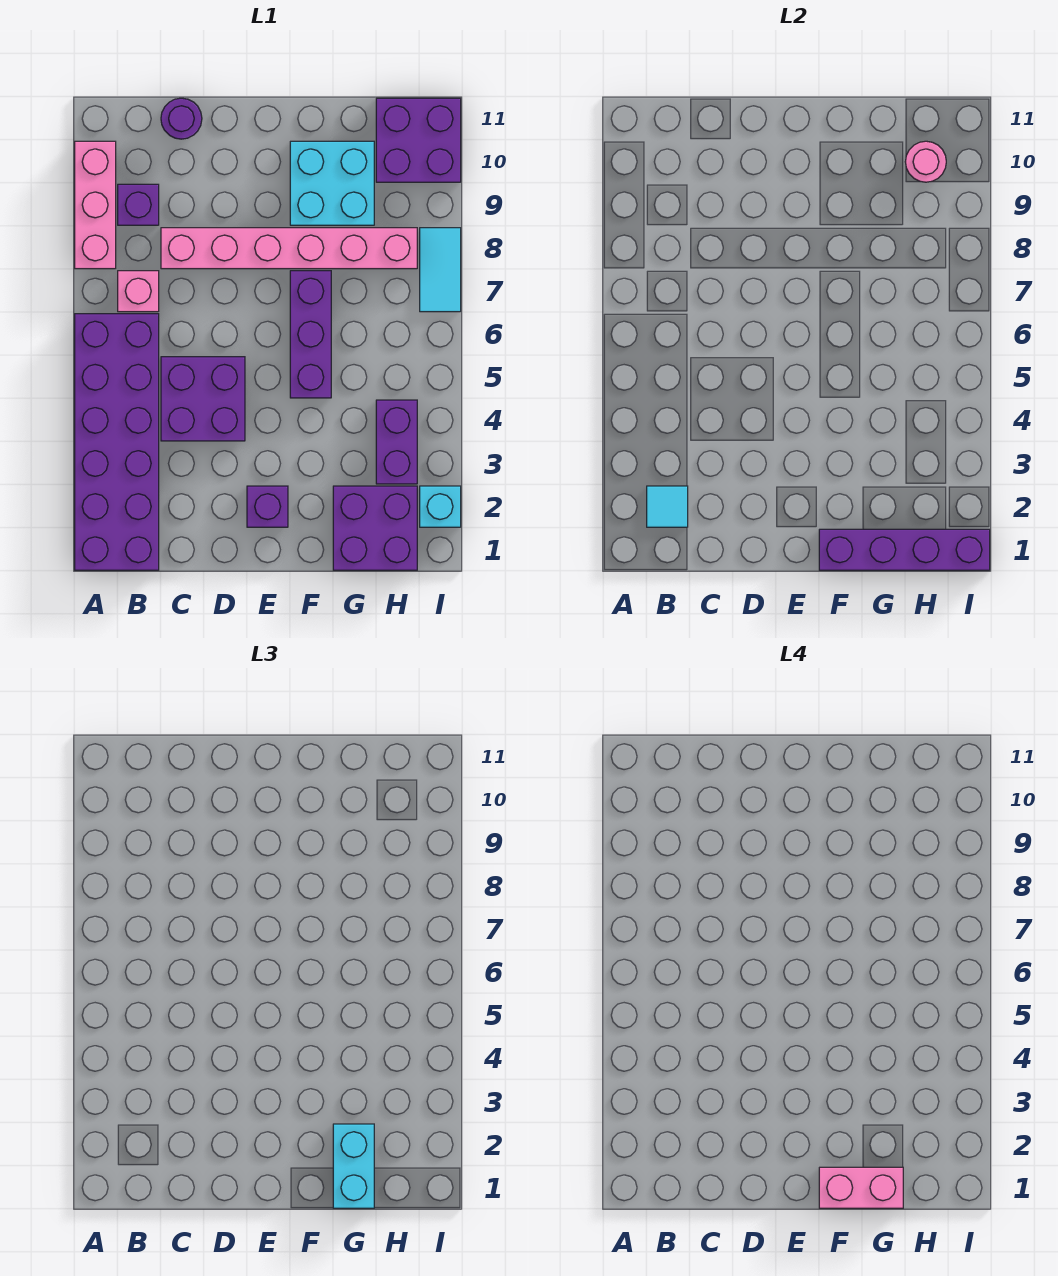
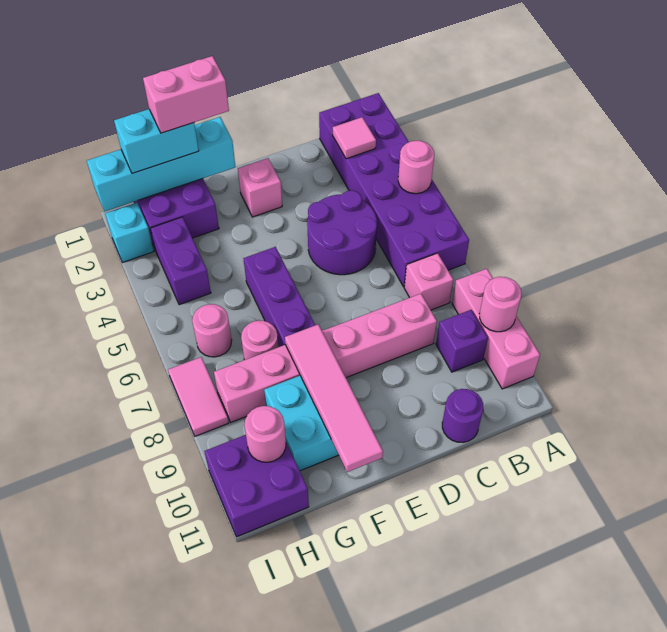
none -> pink round brick A4 level 2
none -> pink round brick A9 level 2
cyan tile B2 level 2 -> pink tile B2 level 2
purple brick C4:D5 level 1 -> purple round brick C4:D5 level 1
purple brick E2 level 1 -> pink brick E2 level 1
purple brick F1:I1 level 2 -> cyan brick F1:I1 level 2
none -> pink tile F8:F11 level 2
cyan brick G1:G2 level 3 -> cyan brick G1:H1 level 3
none -> pink round brick G7 level 1
none -> pink round brick H6 level 1
cyan tile I7:I8 level 1 -> pink tile I7:I8 level 1

